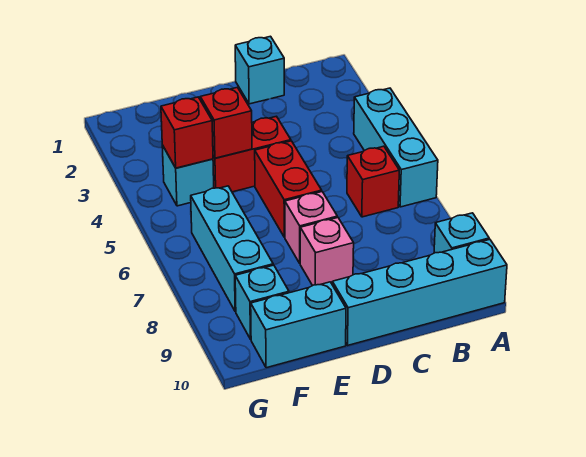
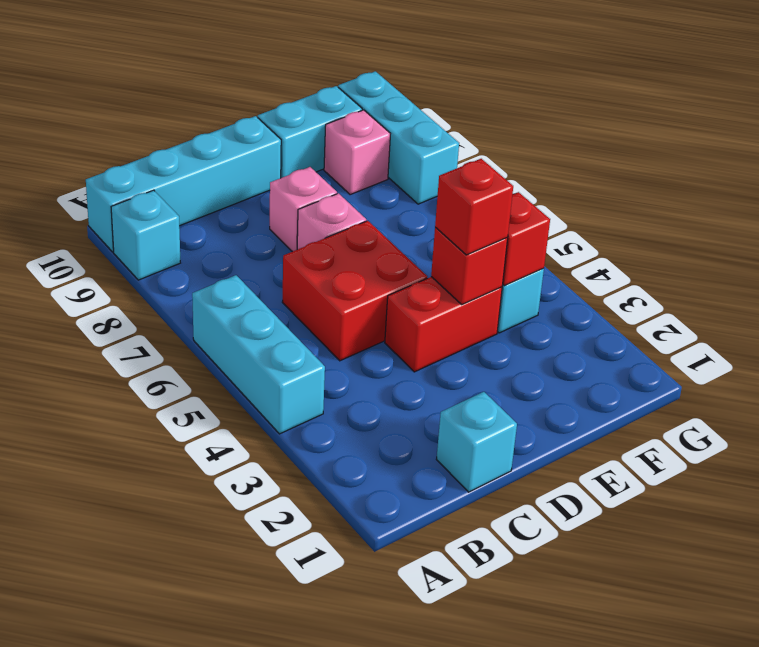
red brick B6 level 1 -> red brick E4 level 3
red brick D5:D6 level 1 -> red brick C5:D6 level 1
cyan brick F6:F8 level 1 -> cyan brick G8:G10 level 1
cyan brick F9 level 1 -> pink brick F9 level 1

